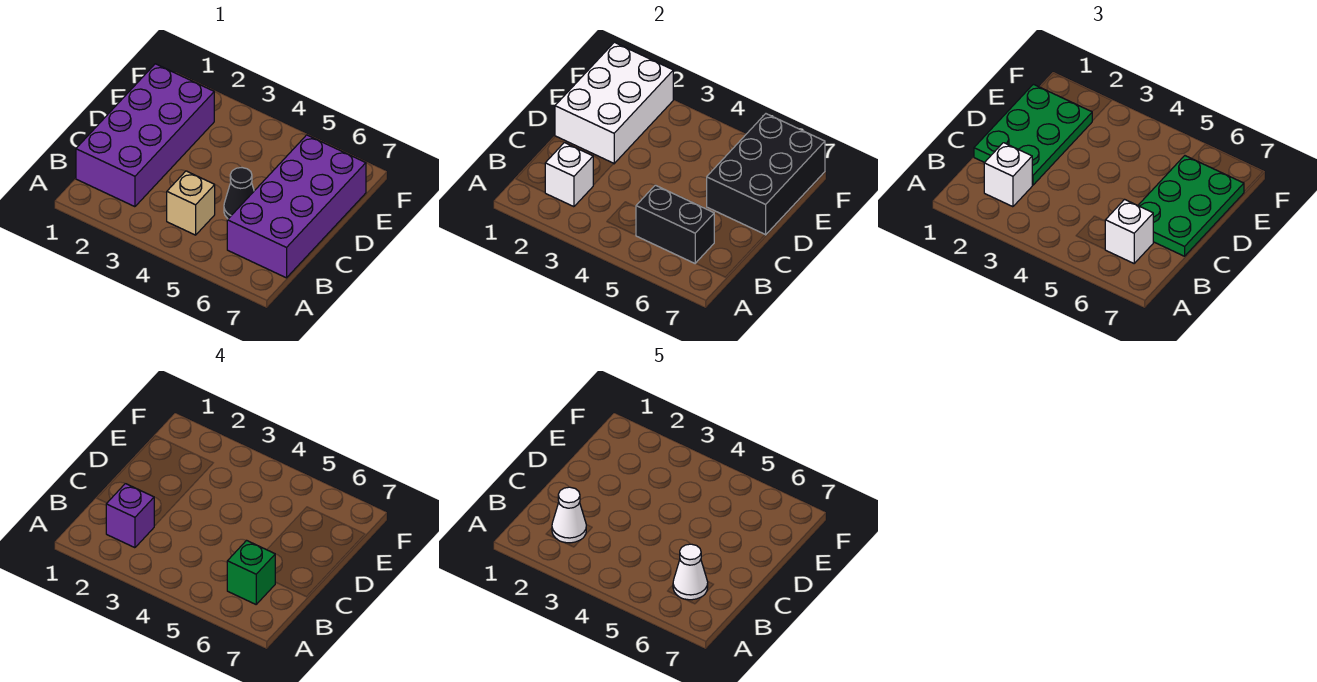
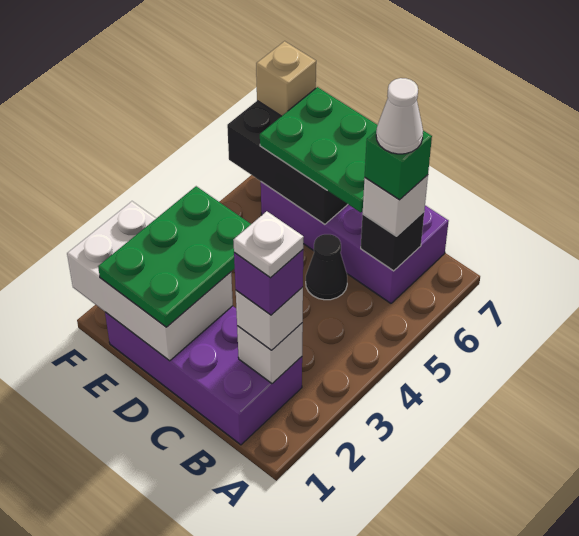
white cone B2 level 5 -> white plate B2 level 5
tan brick B4 level 1 -> tan brick F7 level 3
black brick B5:B6 level 2 -> black brick B6 level 2
green plate C1:E2 level 3 -> green plate D1:E3 level 3

